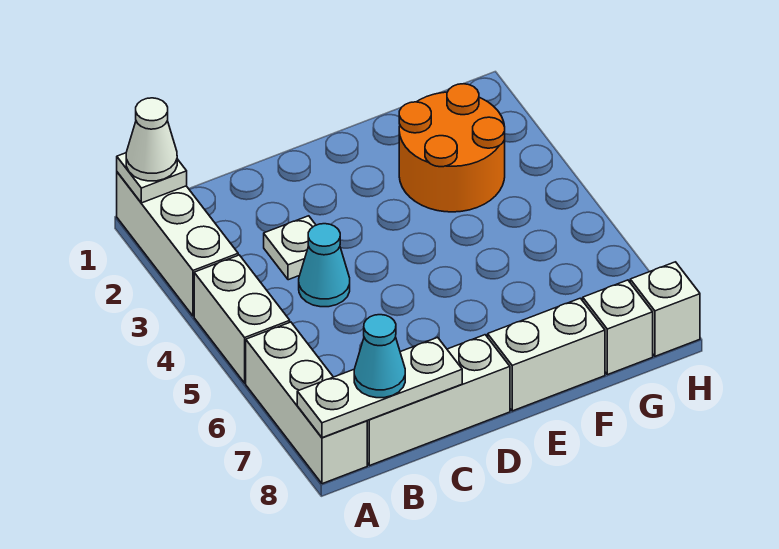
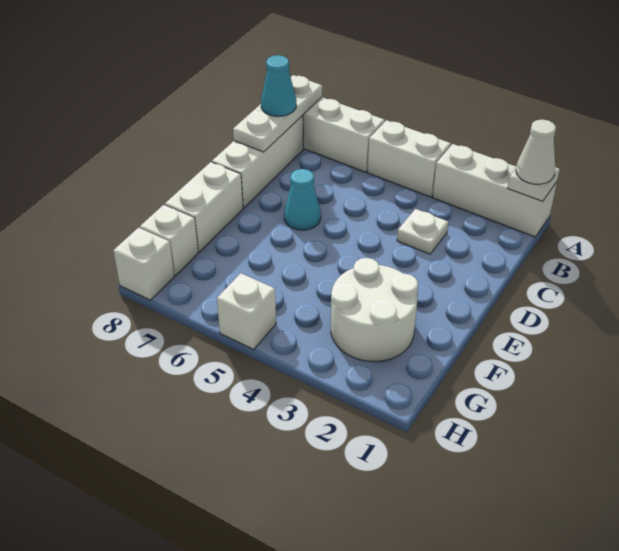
cyan cone C4 level 1 -> cyan cone D6 level 1
orange round brick F2:G3 level 1 -> white round brick F2:G3 level 1
none -> white brick H5 level 1

